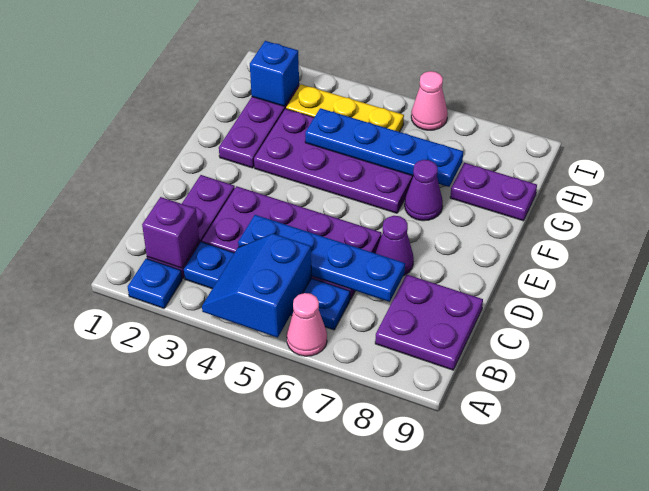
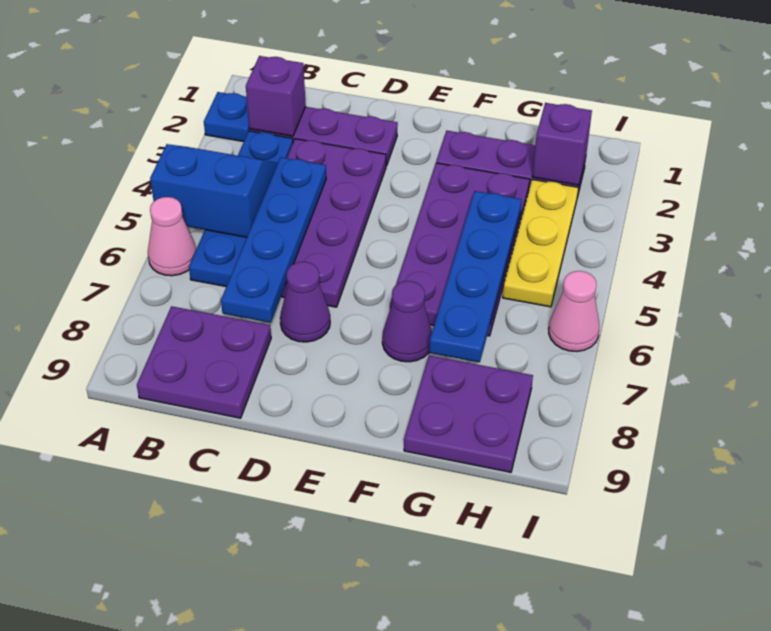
purple plate G8:G9 level 1 -> purple plate G8:H9 level 1
blue brick H2 level 2 -> purple brick H2 level 2

